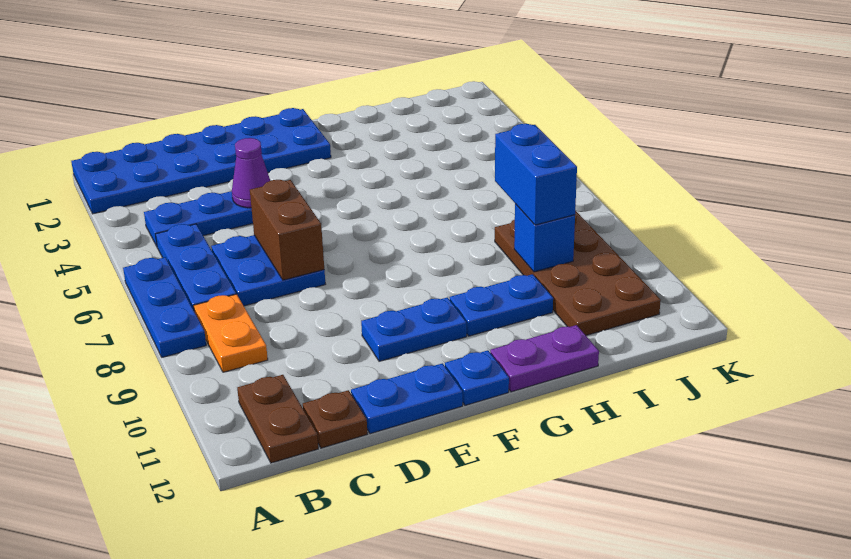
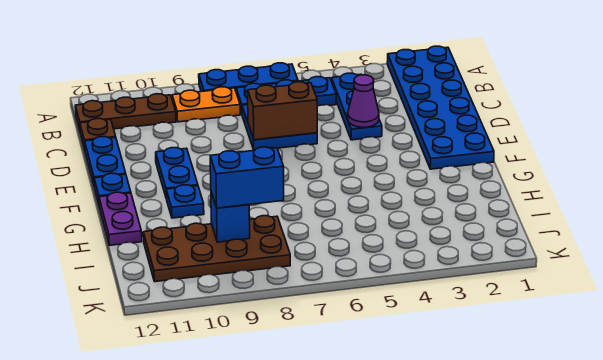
brown plate B11:B12 level 1 -> brown plate B10:B12 level 1
blue plate G10:H10 level 1 -> blue plate G10 level 1

